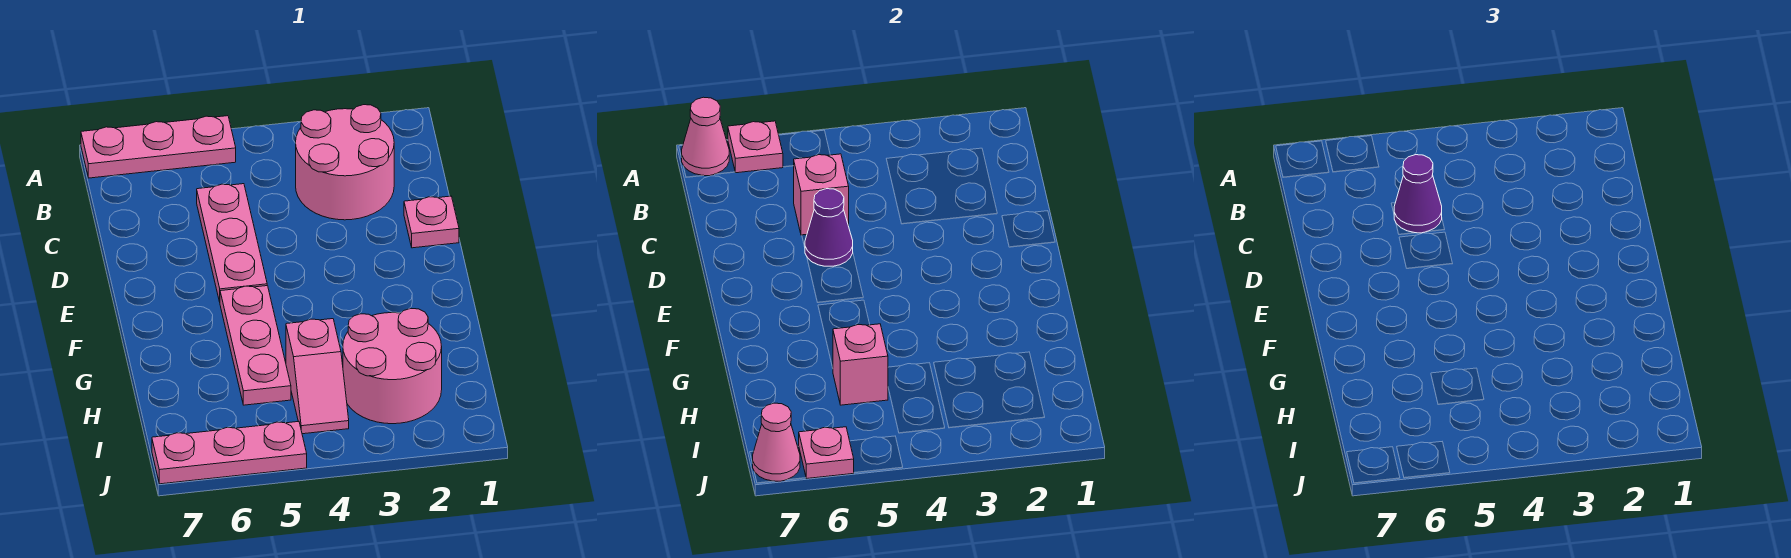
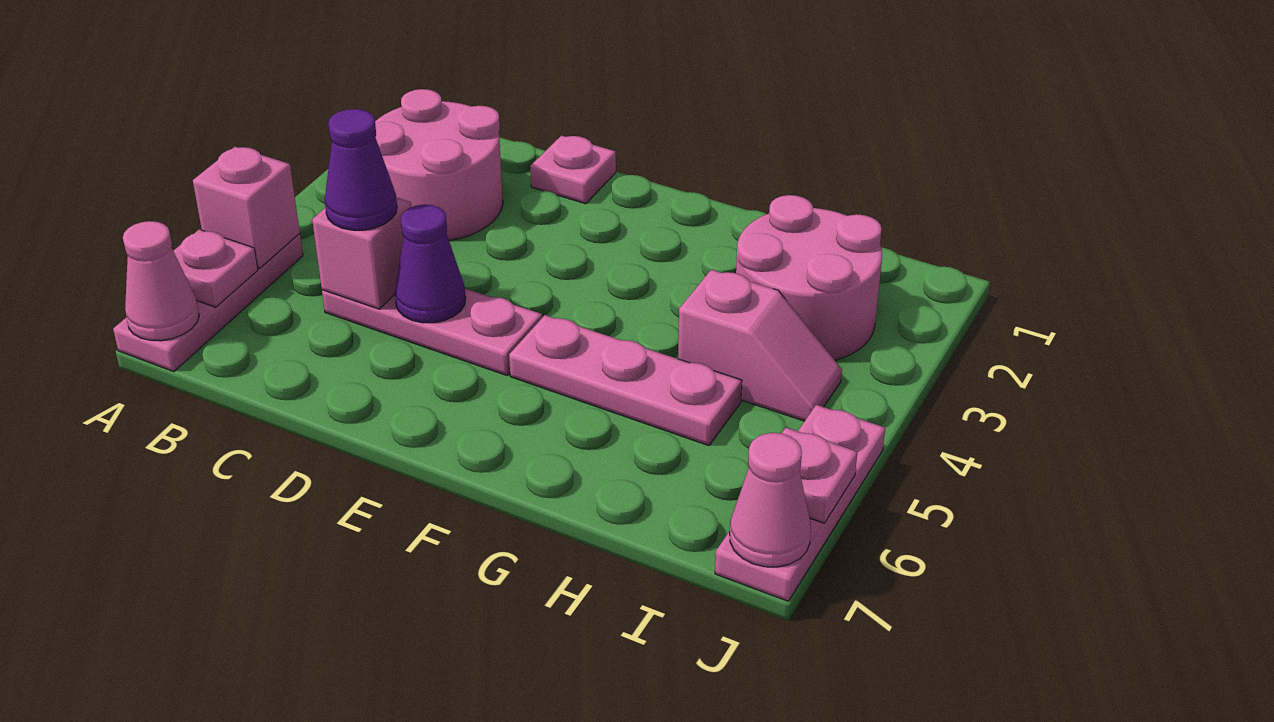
pink brick H5 level 2 -> pink brick A5 level 2

